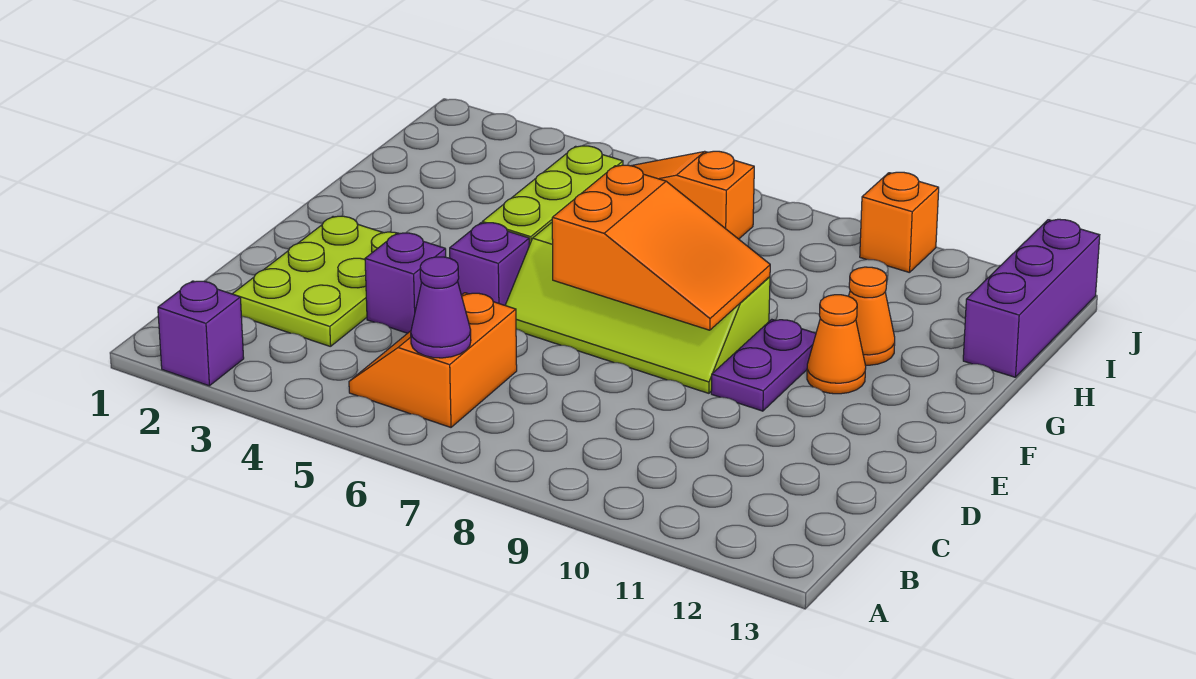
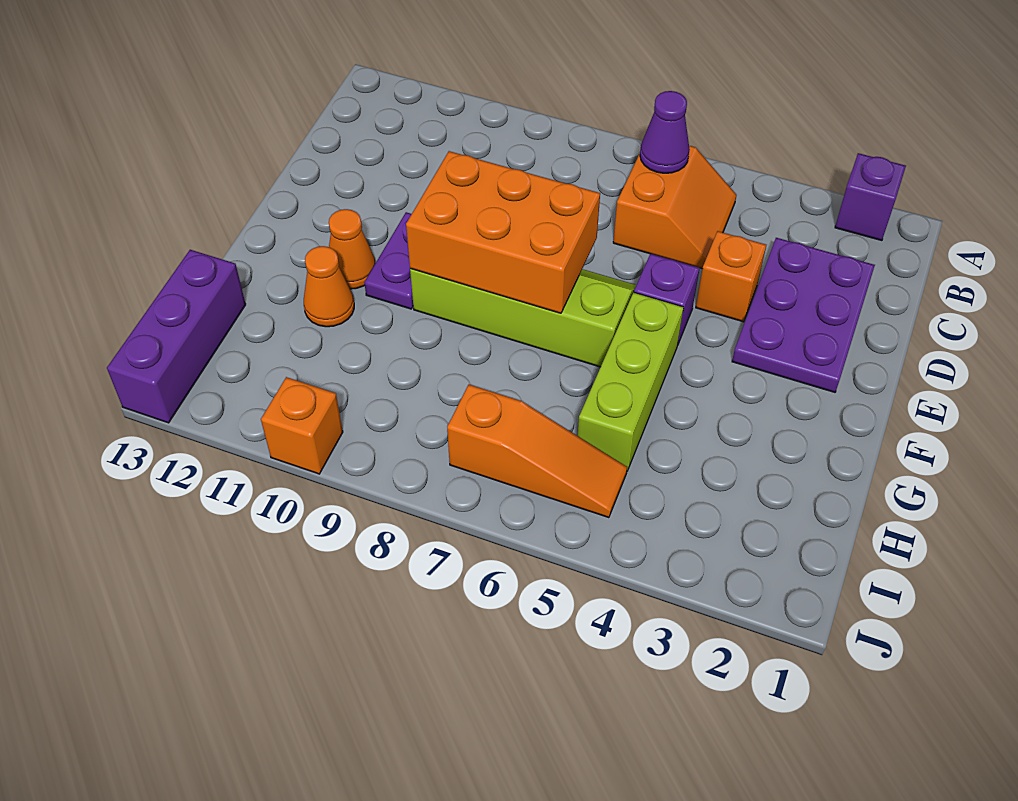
lime plate C2:E3 level 1 -> purple plate C2:E3 level 1
purple brick D4 level 1 -> orange brick D4 level 1
orange slope E7:F9 level 2 top 7 -> orange brick E7:F9 level 2

